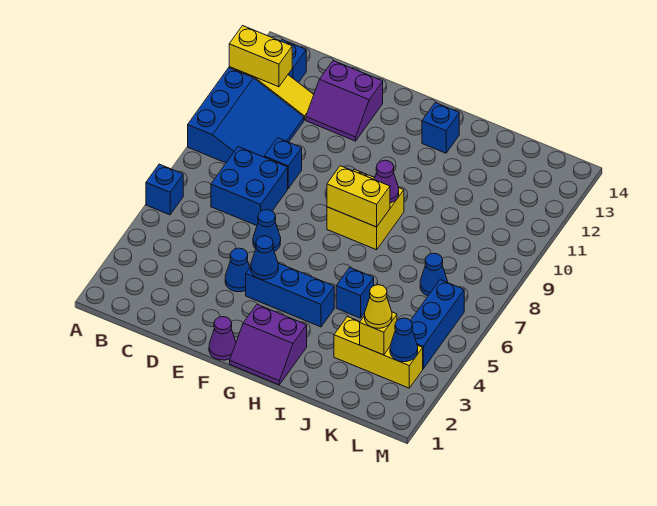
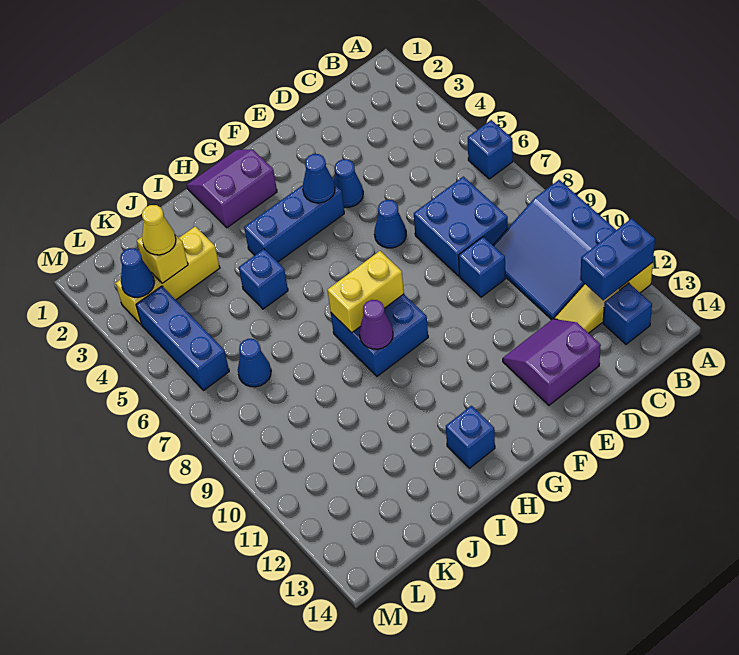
yellow brick A12:B12 level 2 -> blue brick A12:B12 level 2
purple cone F1 level 1 -> none
yellow brick G8:H9 level 1 -> blue brick G8:H9 level 1

